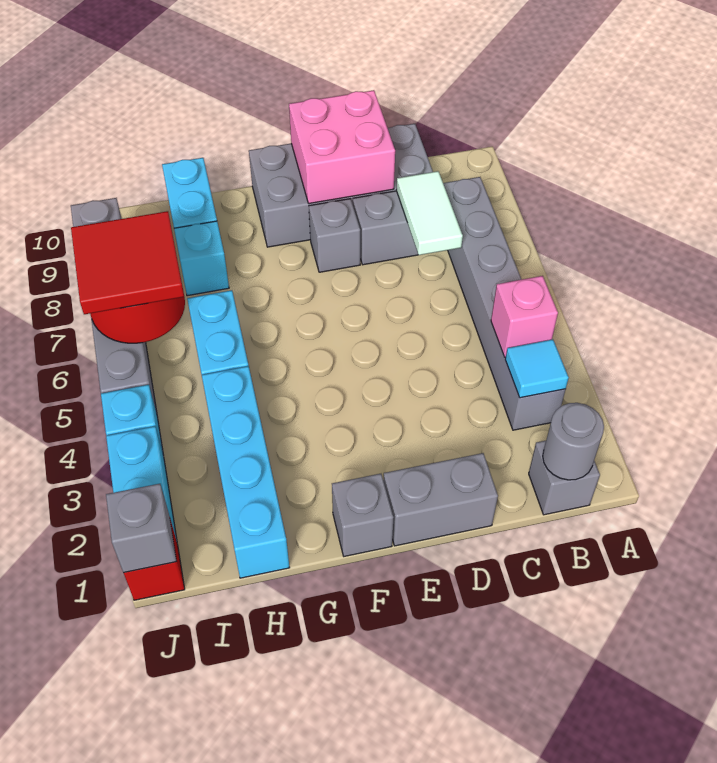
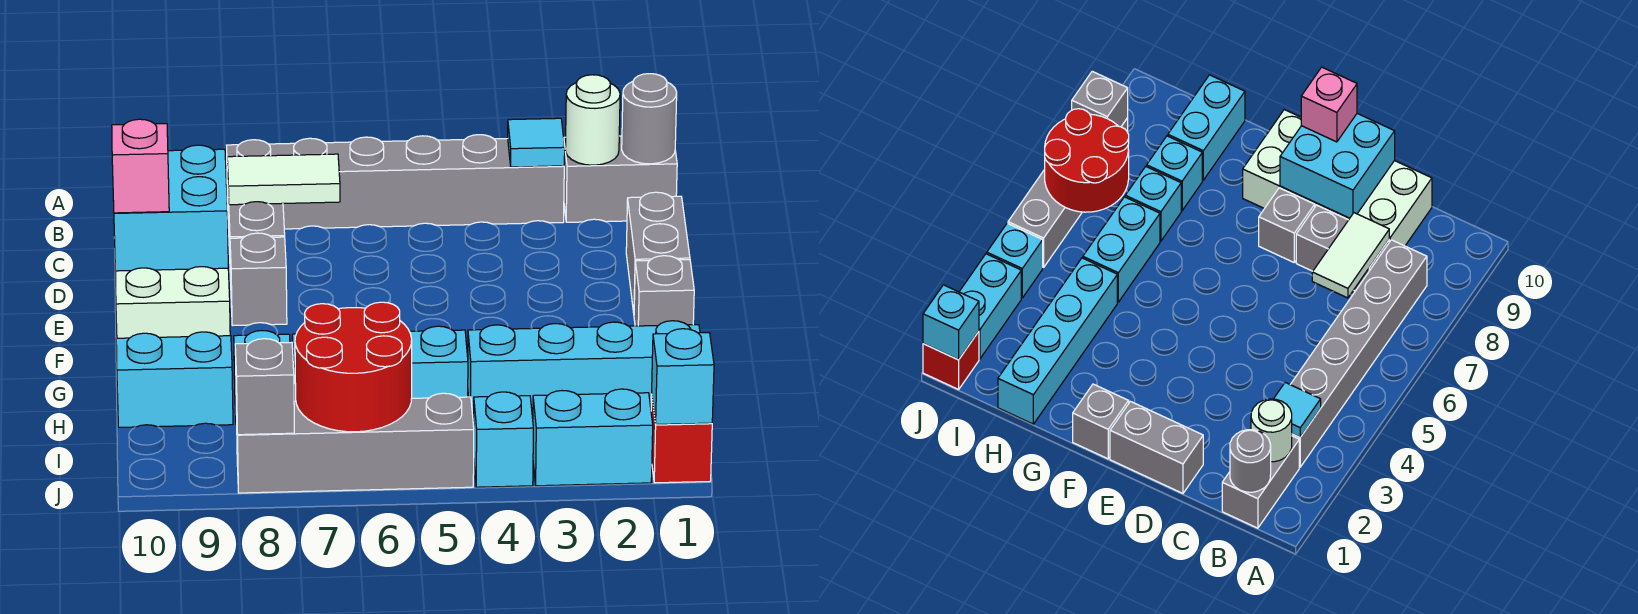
grey brick B1 level 1 -> grey brick B1:B2 level 1
none -> white round brick B2 level 2
pink brick B4 level 2 -> pink brick E10 level 3
grey brick C9:F10 level 1 -> white brick C9:F10 level 1
pink brick D9:E10 level 2 -> cyan brick D9:E10 level 2
none -> cyan brick H7 level 1
red tile I6:J7 level 3 -> none
grey brick J1 level 2 -> cyan brick J1 level 2

